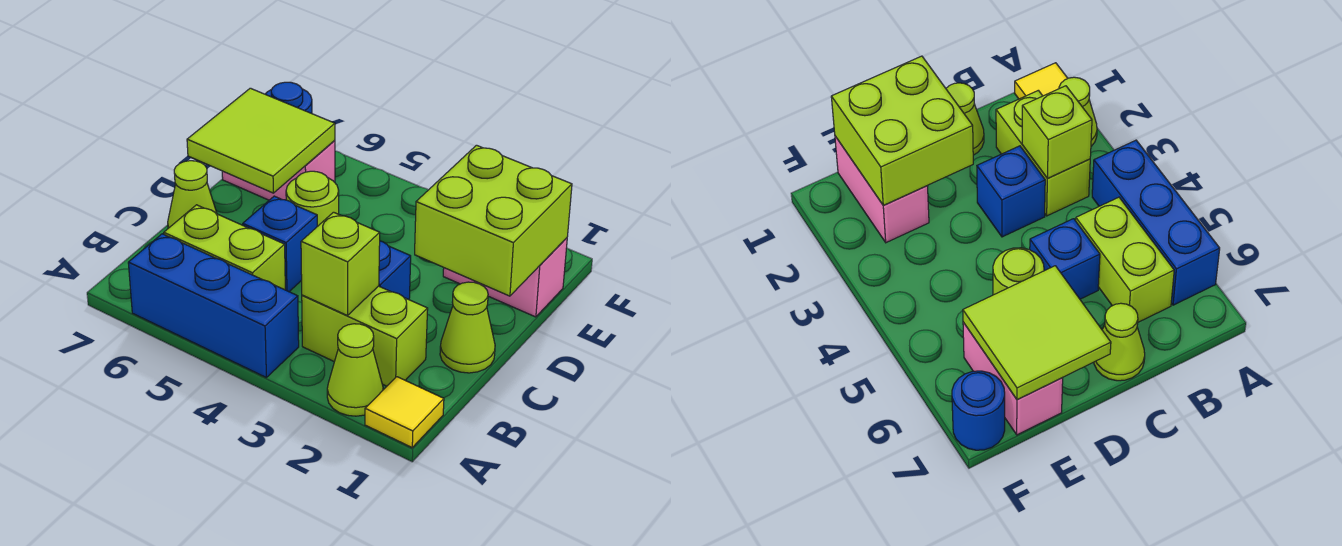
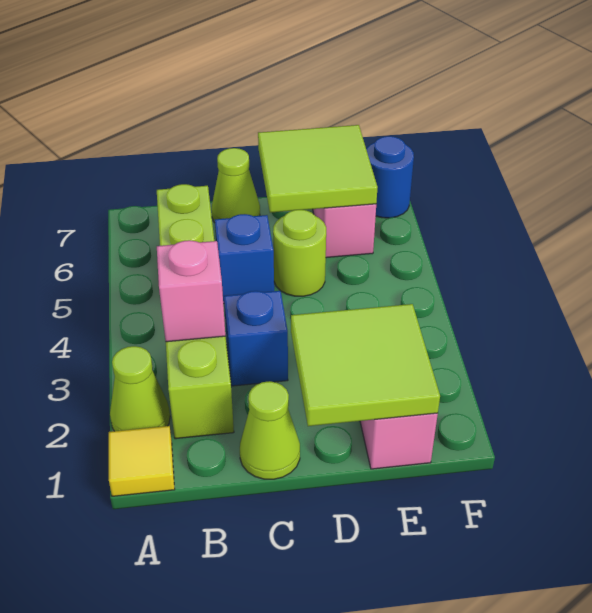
blue brick A4:A6 level 1 -> none
lime brick B3 level 2 -> pink brick B3 level 2
lime brick D1:E2 level 2 -> lime tile D1:E2 level 2

